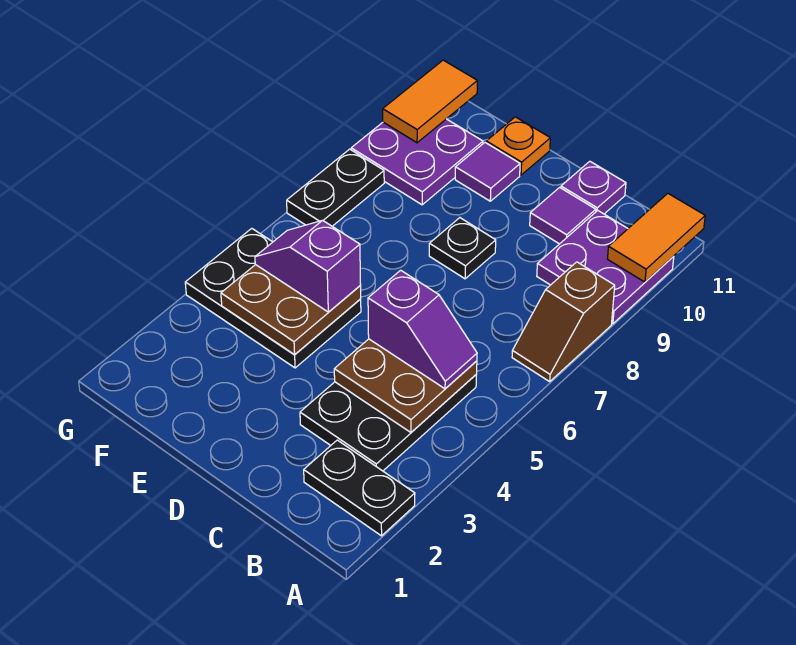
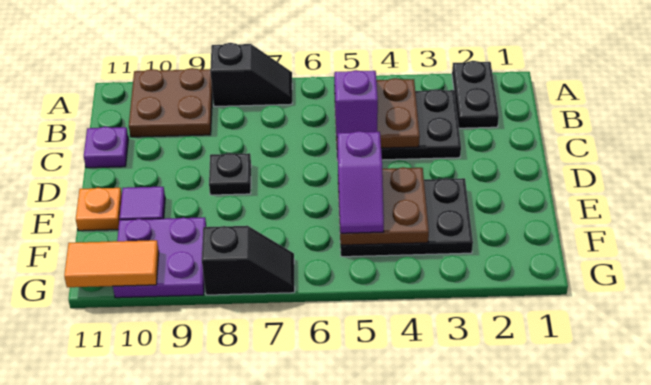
brown slope A7:A8 level 1 top 8 -> black slope A7:A8 level 1 top 8
purple plate A9:B10 level 1 -> brown plate A9:B10 level 1
orange tile A10:A11 level 2 -> none
purple tile C10 level 1 -> none
black plate E4:G5 level 1 -> black plate E3:F5 level 1
black plate G7:G8 level 1 -> black slope G7:G8 level 1 top 8

